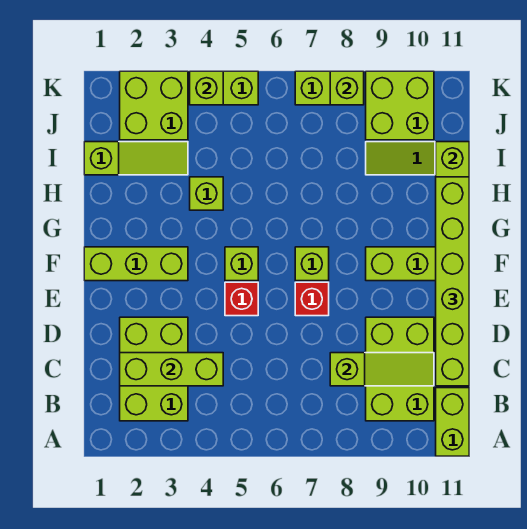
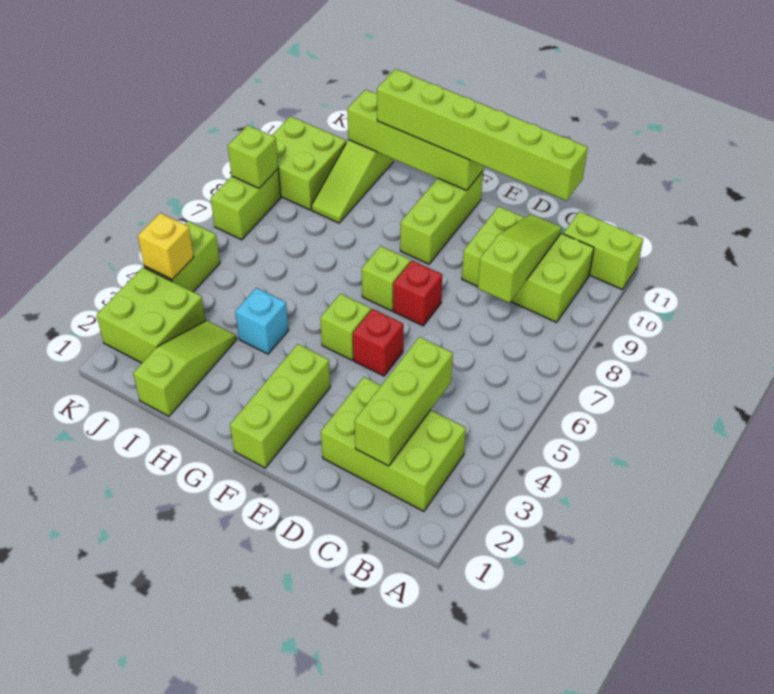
lime brick H4 level 1 -> cyan brick H4 level 1
lime brick K4 level 2 -> yellow brick K4 level 2

